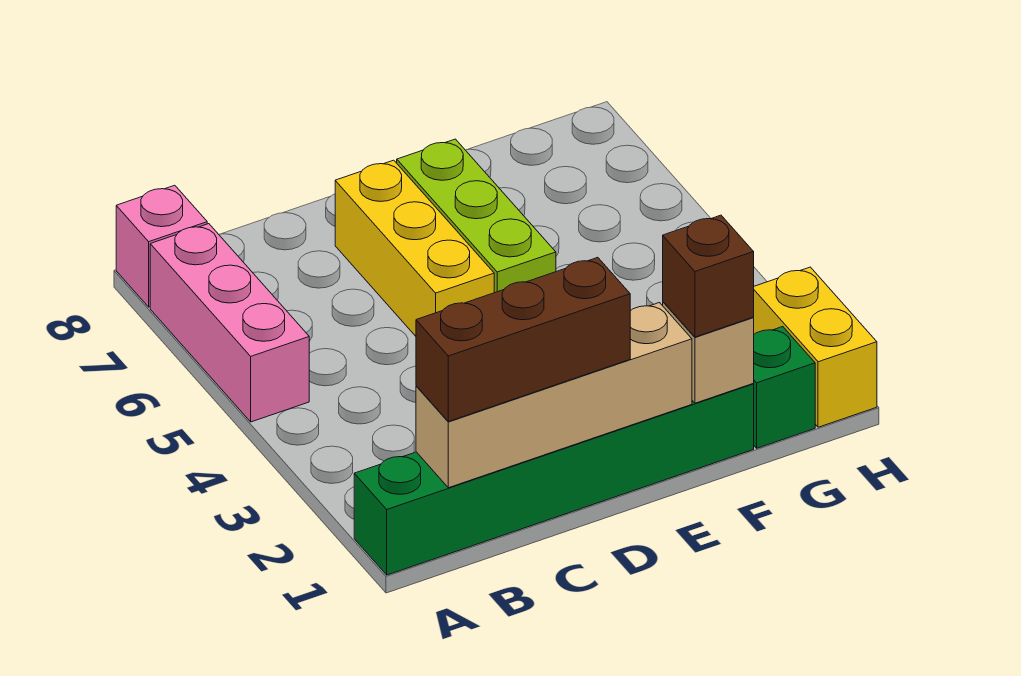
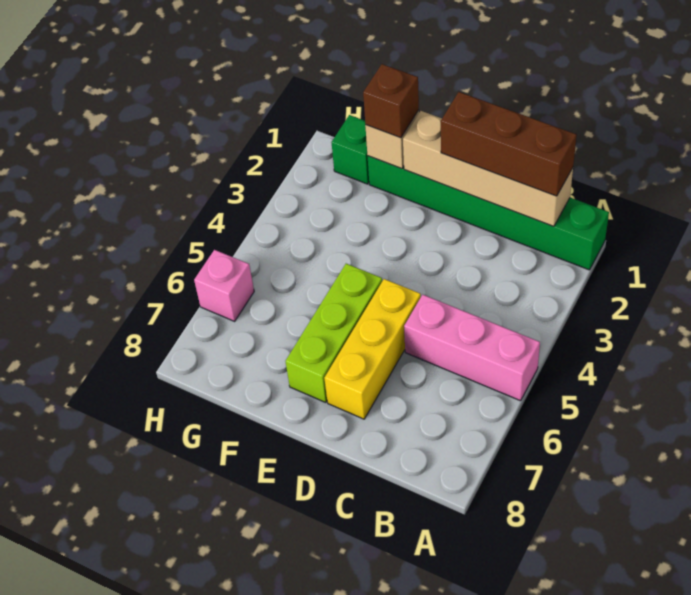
pink brick A5:A7 level 1 -> pink brick A5:C5 level 1
pink brick A8 level 1 -> pink brick H6 level 1
yellow brick H1:H2 level 1 -> none

